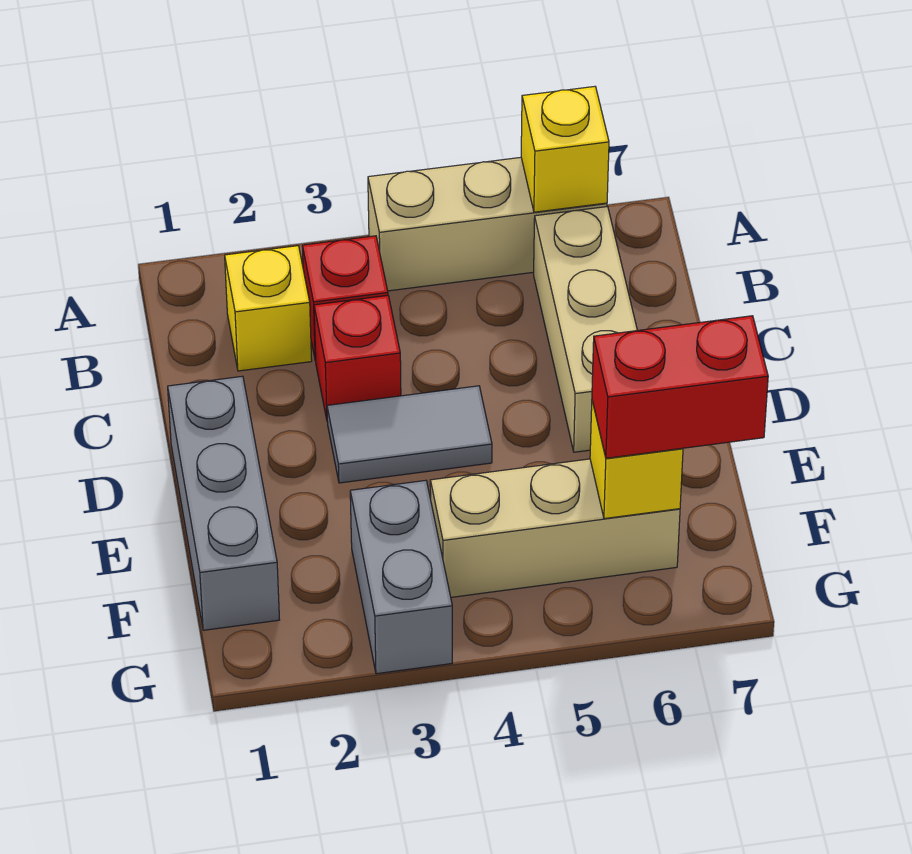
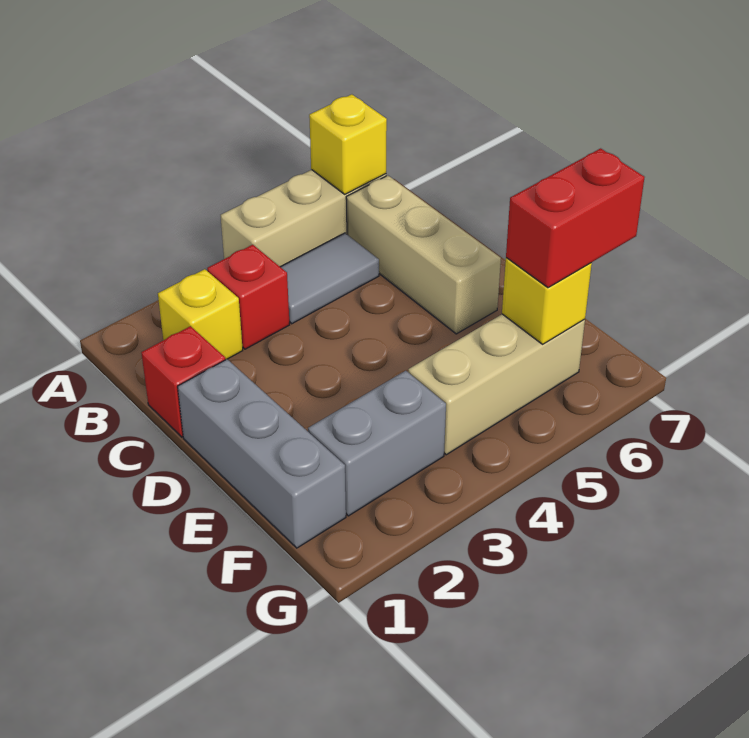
red brick C3 level 1 -> red brick C1 level 1
grey tile D3:D4 level 1 -> grey tile B4:B5 level 1
grey brick F3:G3 level 1 -> grey brick F2:F3 level 1

